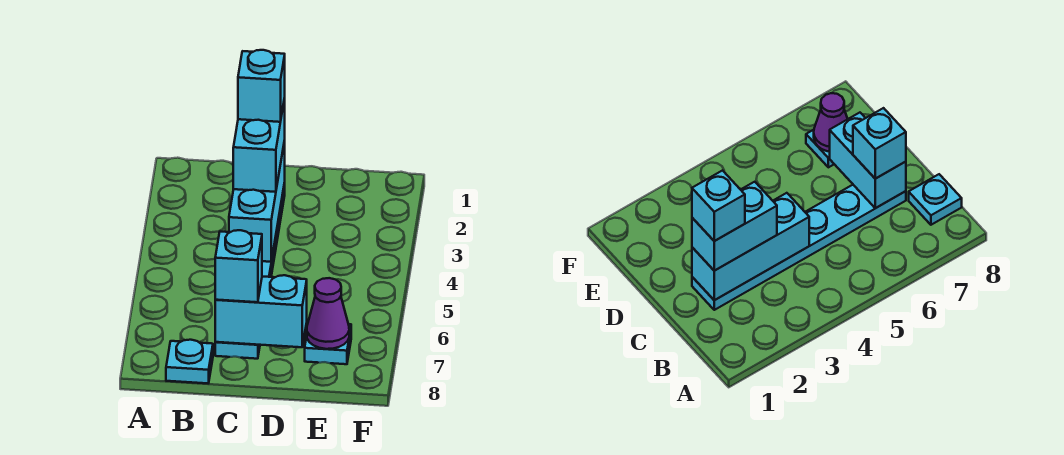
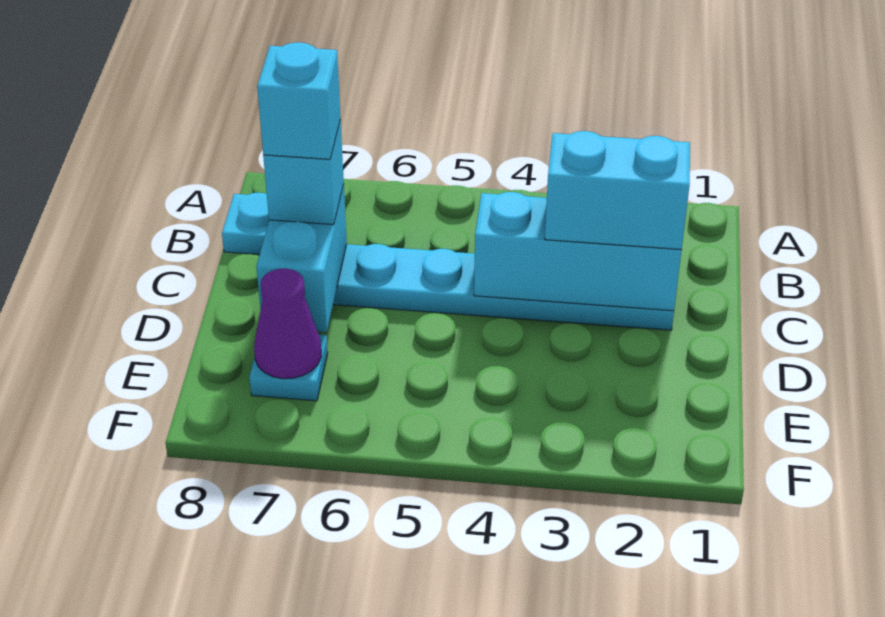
cyan brick C2 level 4 -> cyan brick C7 level 4

